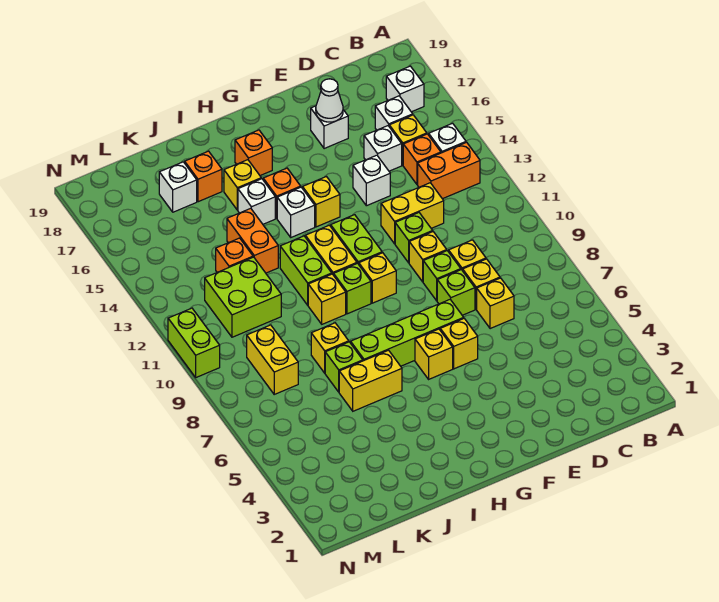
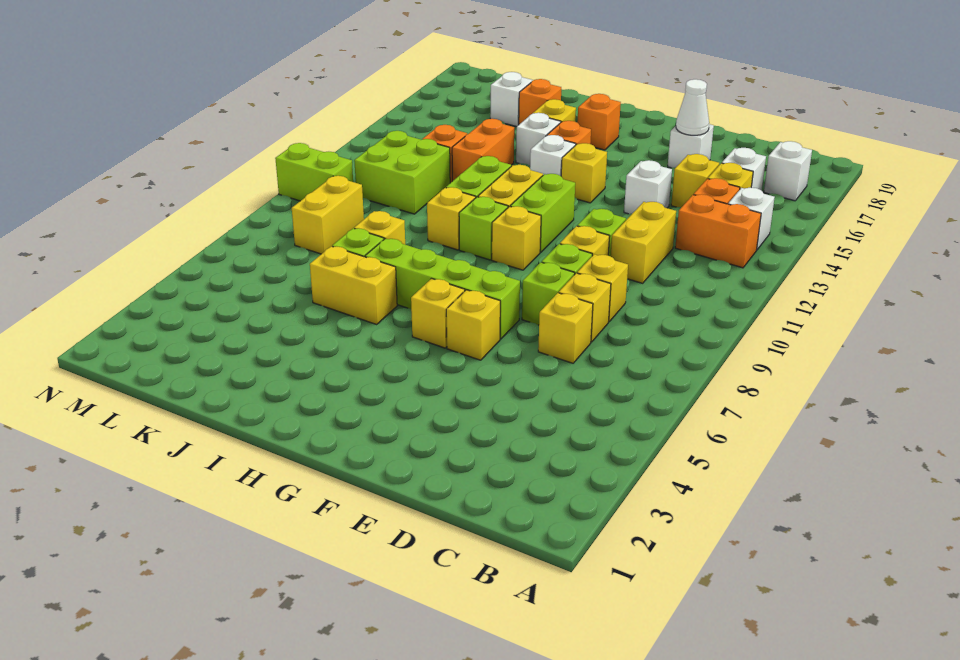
yellow brick D12:E12 level 1 -> yellow brick D11:D12 level 1
white brick D15 level 1 -> yellow brick D15 level 1
lime brick N10:N11 level 1 -> lime brick M10:N10 level 1

